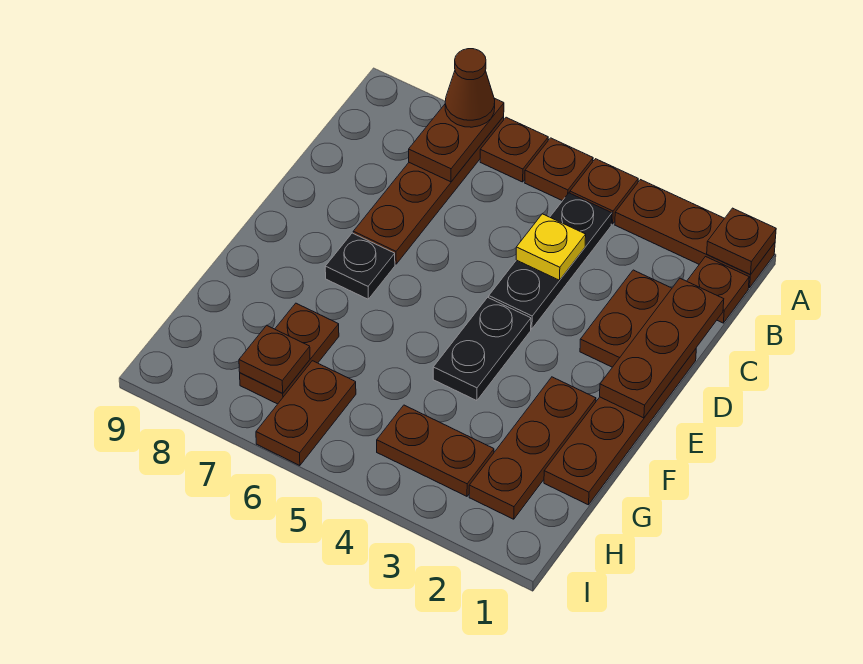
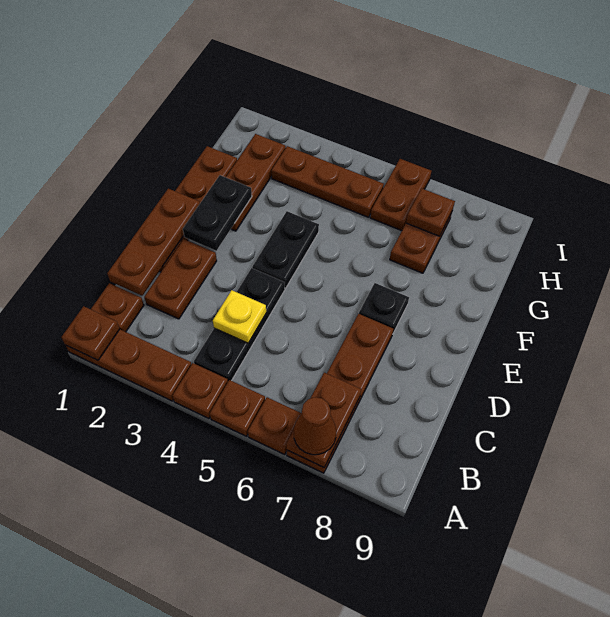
none -> black plate E2:F2 level 2
brown plate H3:H4 level 1 -> brown plate H3:H5 level 1

